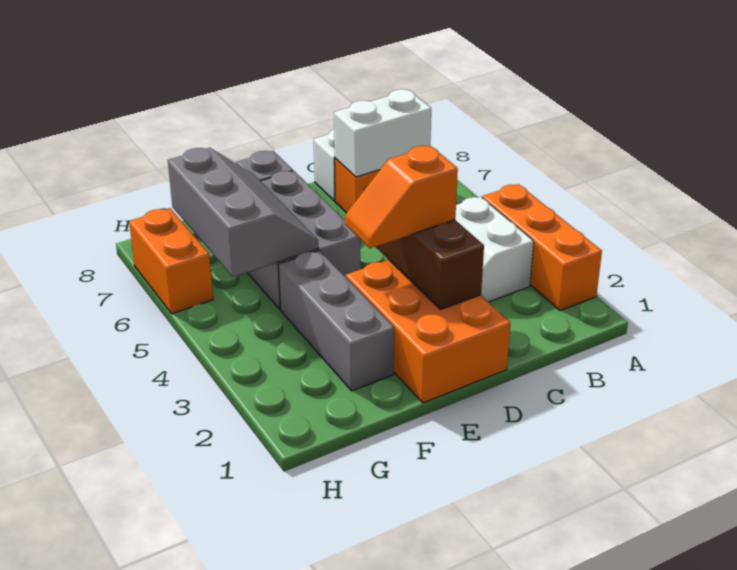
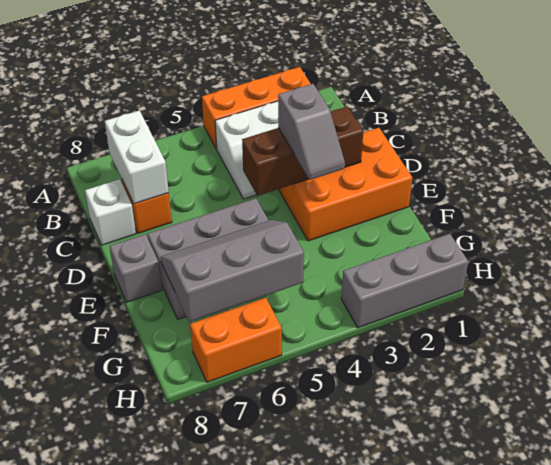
orange slope D3:E3 level 3 top D -> grey slope D3:E3 level 3 top D
grey brick F2:F4 level 1 -> grey brick H1:H3 level 1

